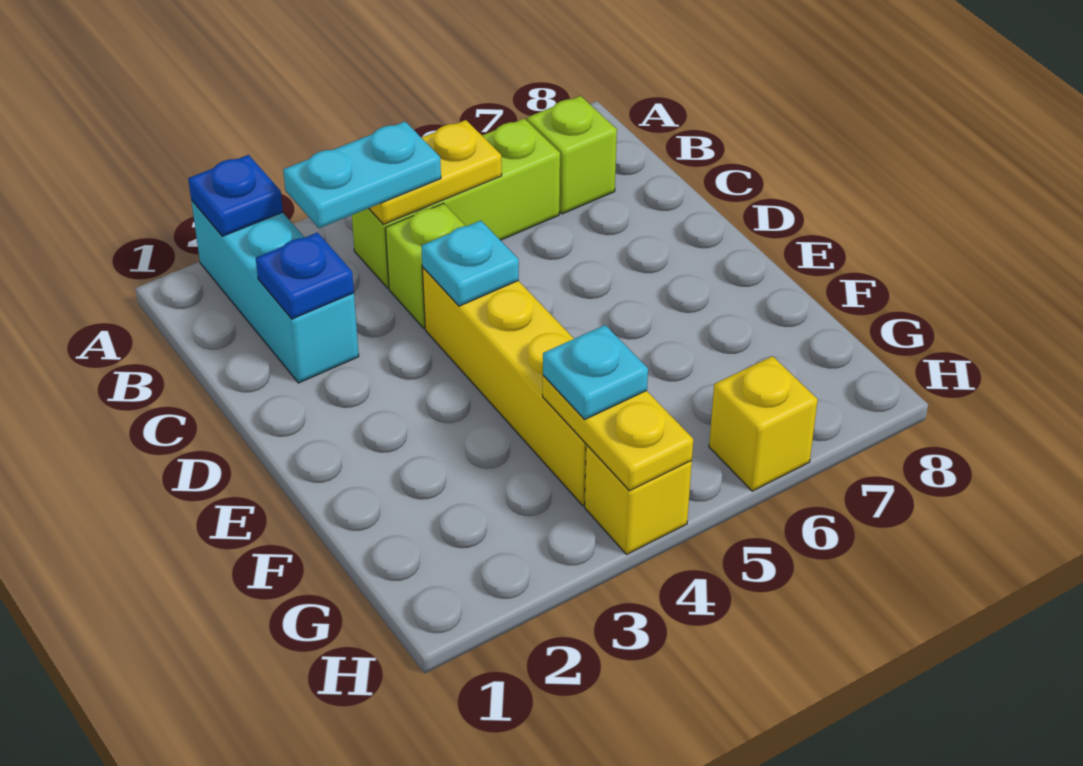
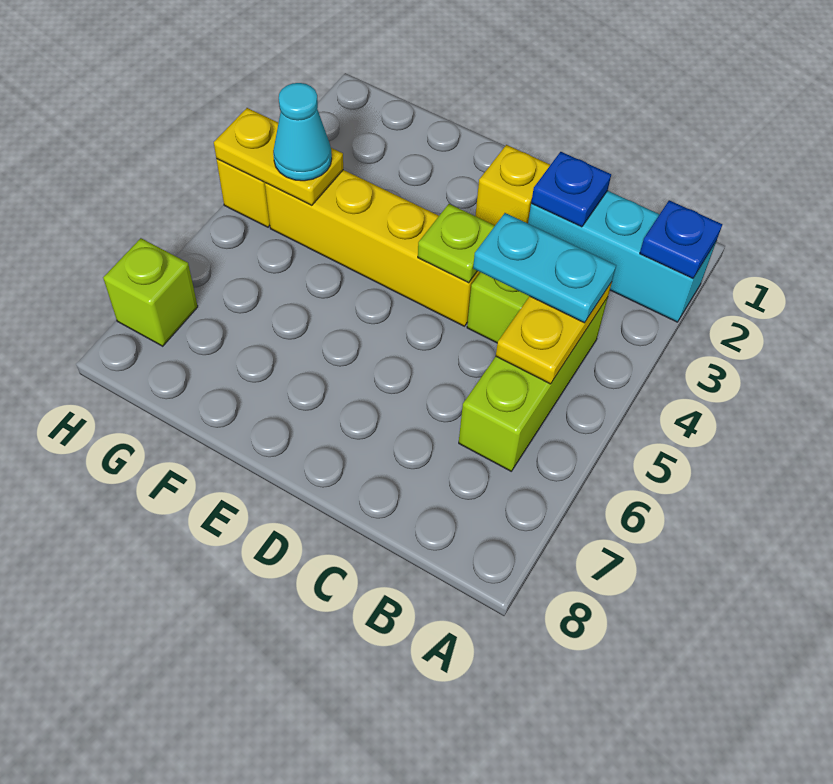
cyan plate B3:B4 level 3 -> cyan plate B4:C4 level 3
lime brick B7 level 1 -> lime brick H7 level 1
cyan plate D4 level 2 -> lime plate D4 level 2
cyan plate G4 level 3 -> cyan cone G4 level 3
yellow brick H6 level 1 -> yellow brick D2 level 1

